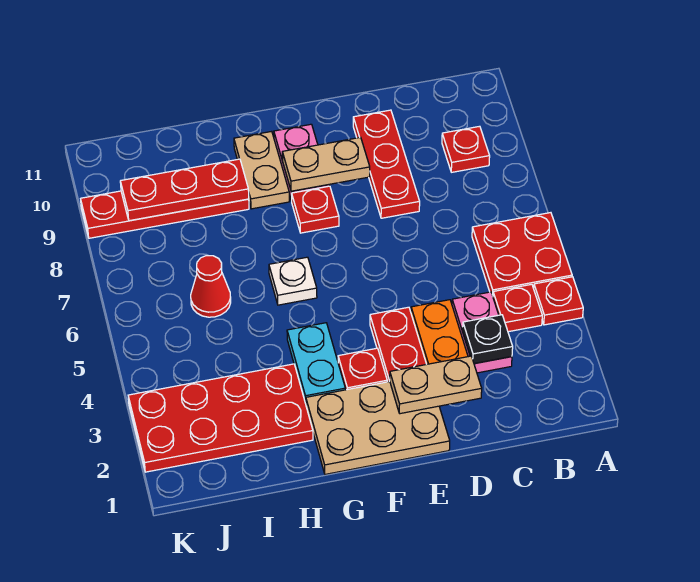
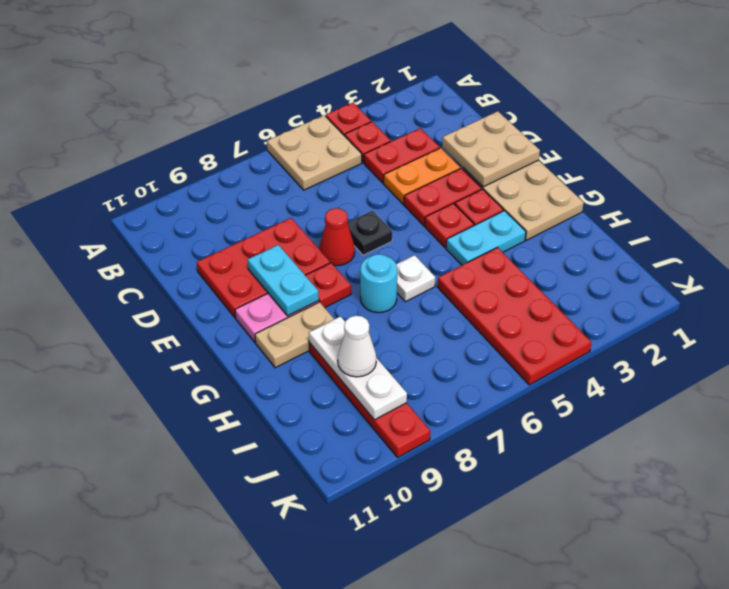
red plate A5:B6 level 1 -> tan plate A5:B6 level 1
red plate B9 level 1 -> red plate F4 level 1
pink plate C3:C4 level 1 -> red plate C3:C4 level 1
black plate C3 level 2 -> black plate E6 level 1
tan plate D2:E2 level 2 -> tan plate D1:E2 level 2
red plate D8:D10 level 1 -> red plate D8:E10 level 1
tan plate E9:F9 level 2 -> cyan plate E9:F9 level 2
none -> cyan round brick G7 level 1
red plate H2:K3 level 1 -> red plate H4:K5 level 1
red plate H9:J9 level 2 -> white plate H9:J9 level 2
red cone I6 level 1 -> red cone E7 level 1
none -> white cone I9 level 3

